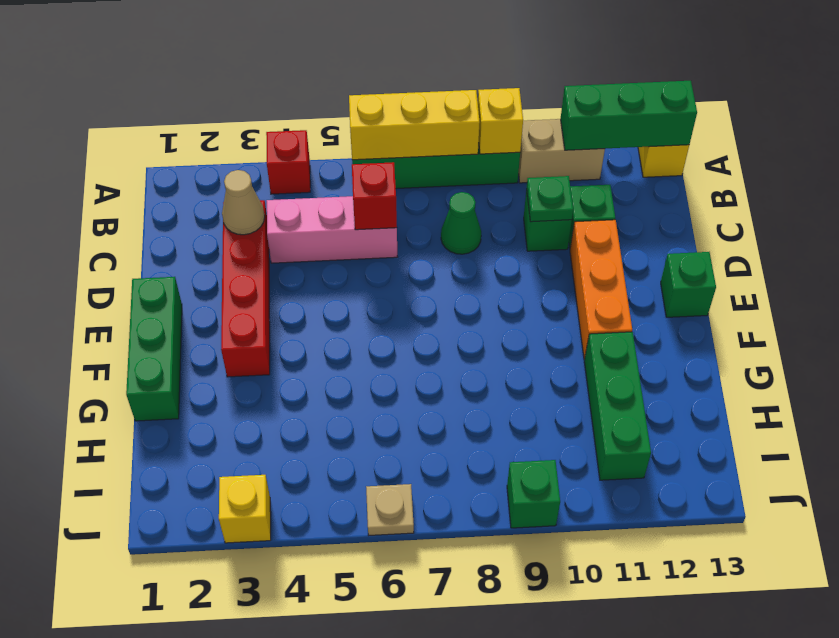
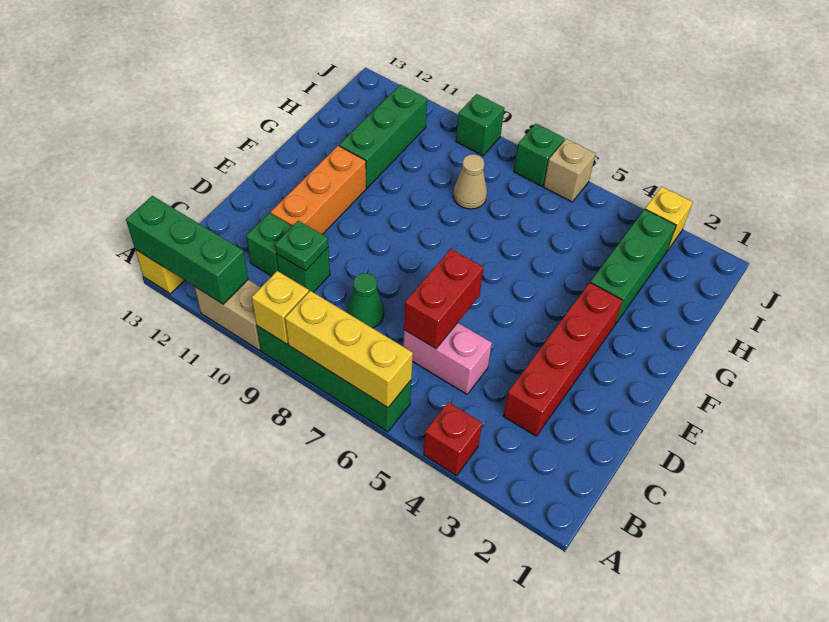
tan cone C3 level 2 -> tan cone H8 level 1
pink brick C4:C6 level 1 -> pink brick C5:C6 level 1
red brick C6 level 2 -> red brick C6:D6 level 2
green brick E1:G1 level 1 -> green brick G3:I3 level 1
green brick E13 level 1 -> green brick J7 level 1
tan plate J6 level 1 -> tan brick J6 level 1

